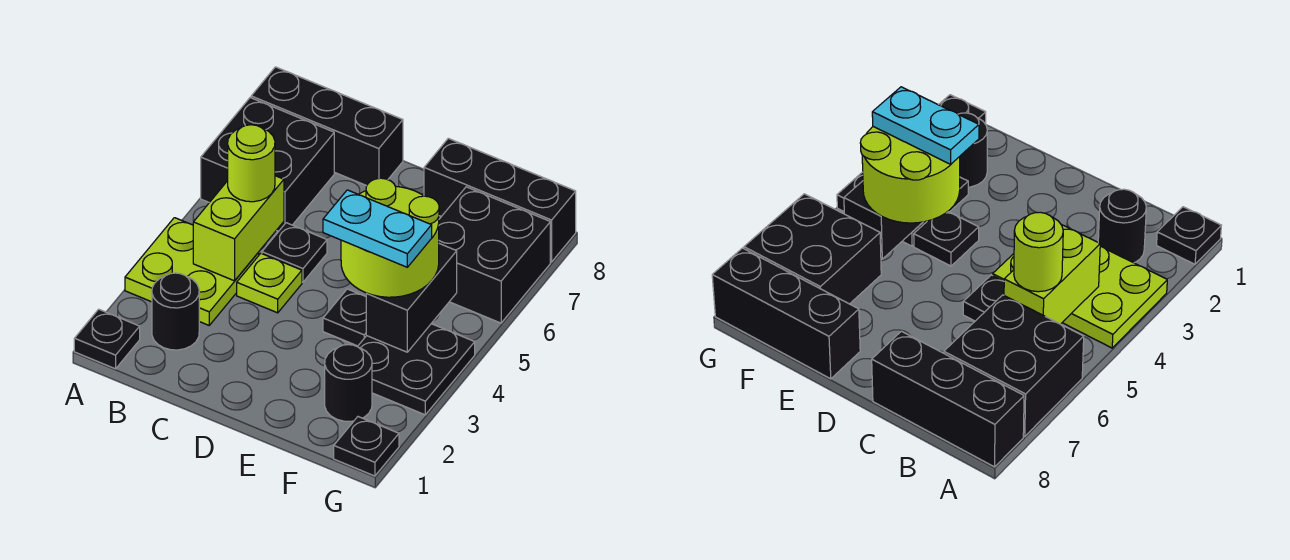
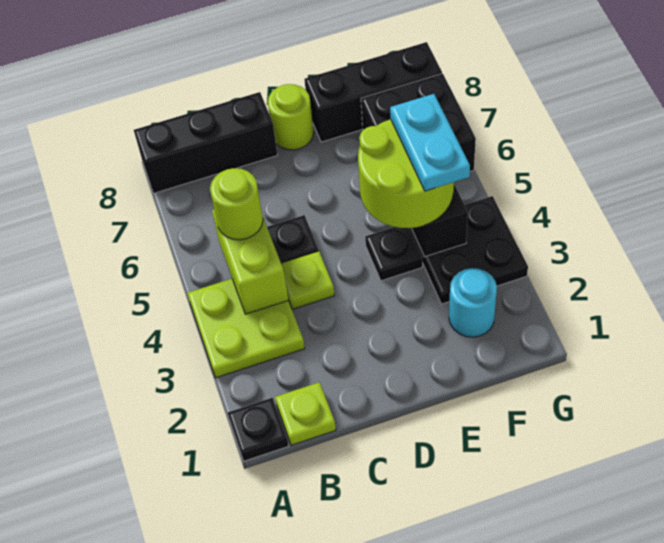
black brick A6:B7 level 1 -> none
none -> lime plate B1 level 1
black round brick B2 level 1 -> none
none -> lime round brick D8 level 1
cyan plate E4:F4 level 4 -> cyan plate F4:F5 level 4
black round brick F2 level 1 -> cyan round brick F2 level 1
black plate G1 level 1 -> none

